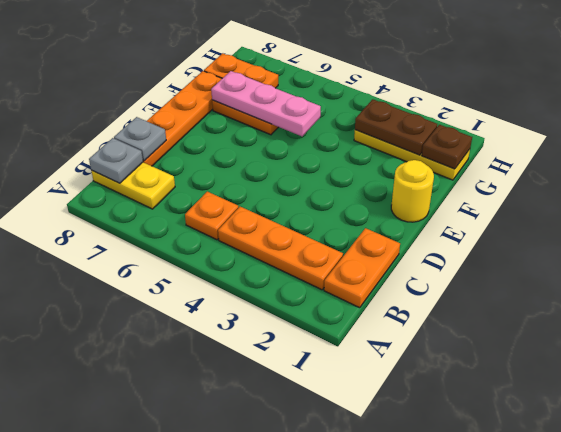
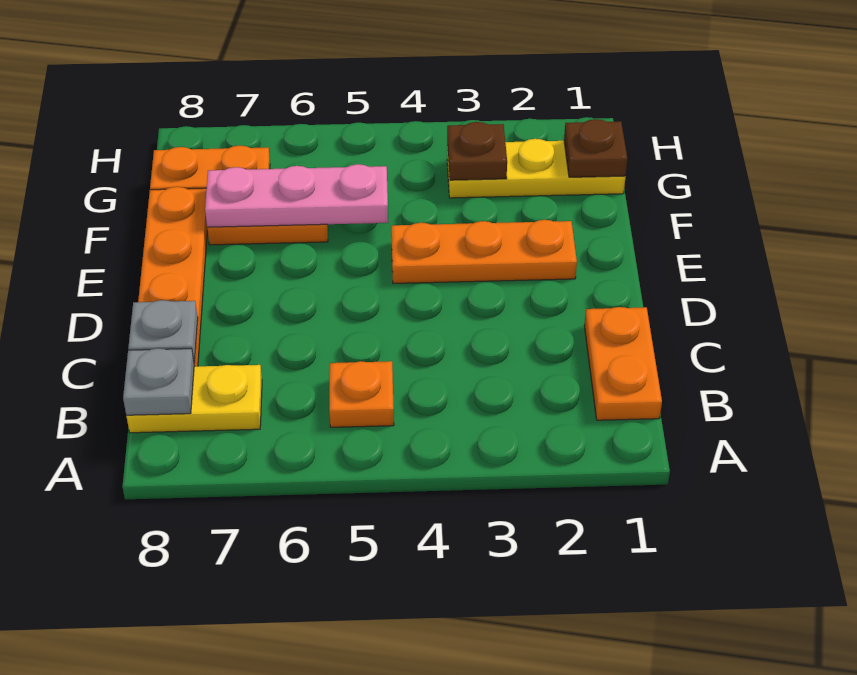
orange plate B2:B4 level 1 -> orange plate E2:E4 level 1
yellow round brick E1 level 1 -> none
brown plate G2:G3 level 2 -> brown plate G3 level 2

